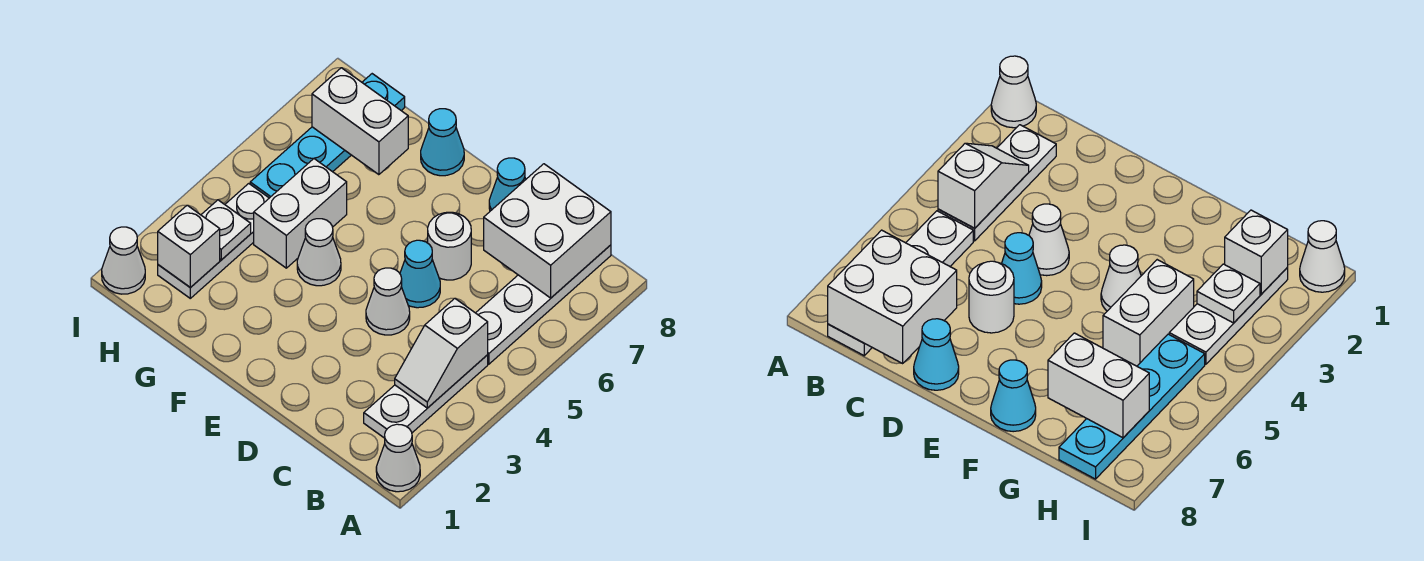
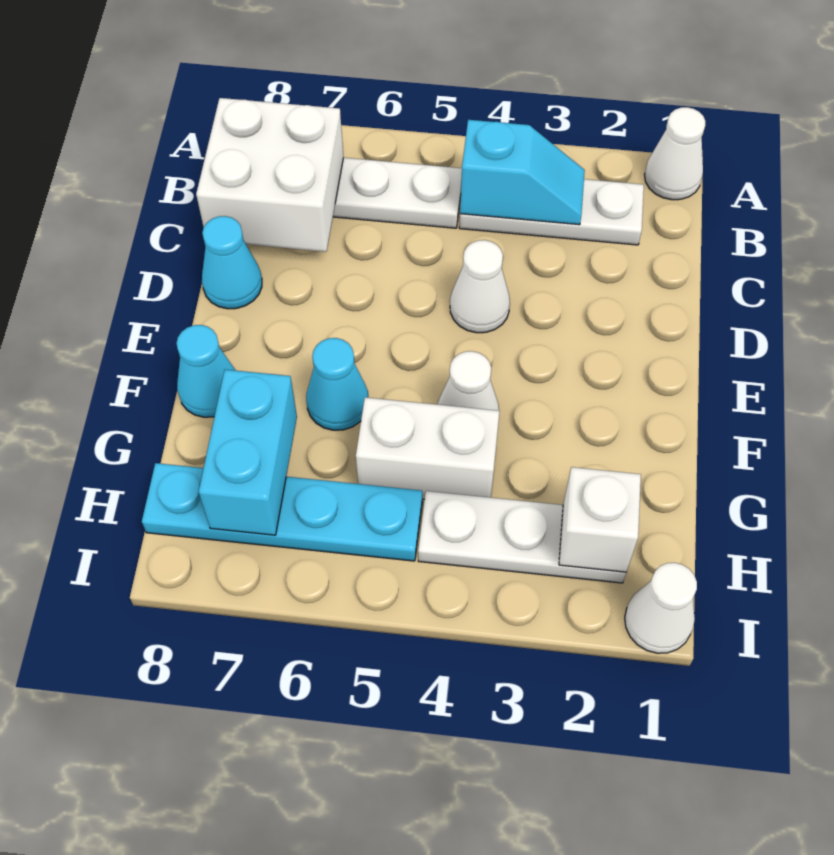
white slope B3:B4 level 2 top 4 -> cyan slope B3:B4 level 2 top 4
cyan cone D5 level 1 -> cyan cone F6 level 1
white round brick D6 level 1 -> none
white brick G7:H7 level 2 -> cyan brick G7:H7 level 2
white plate H3 level 2 -> none

